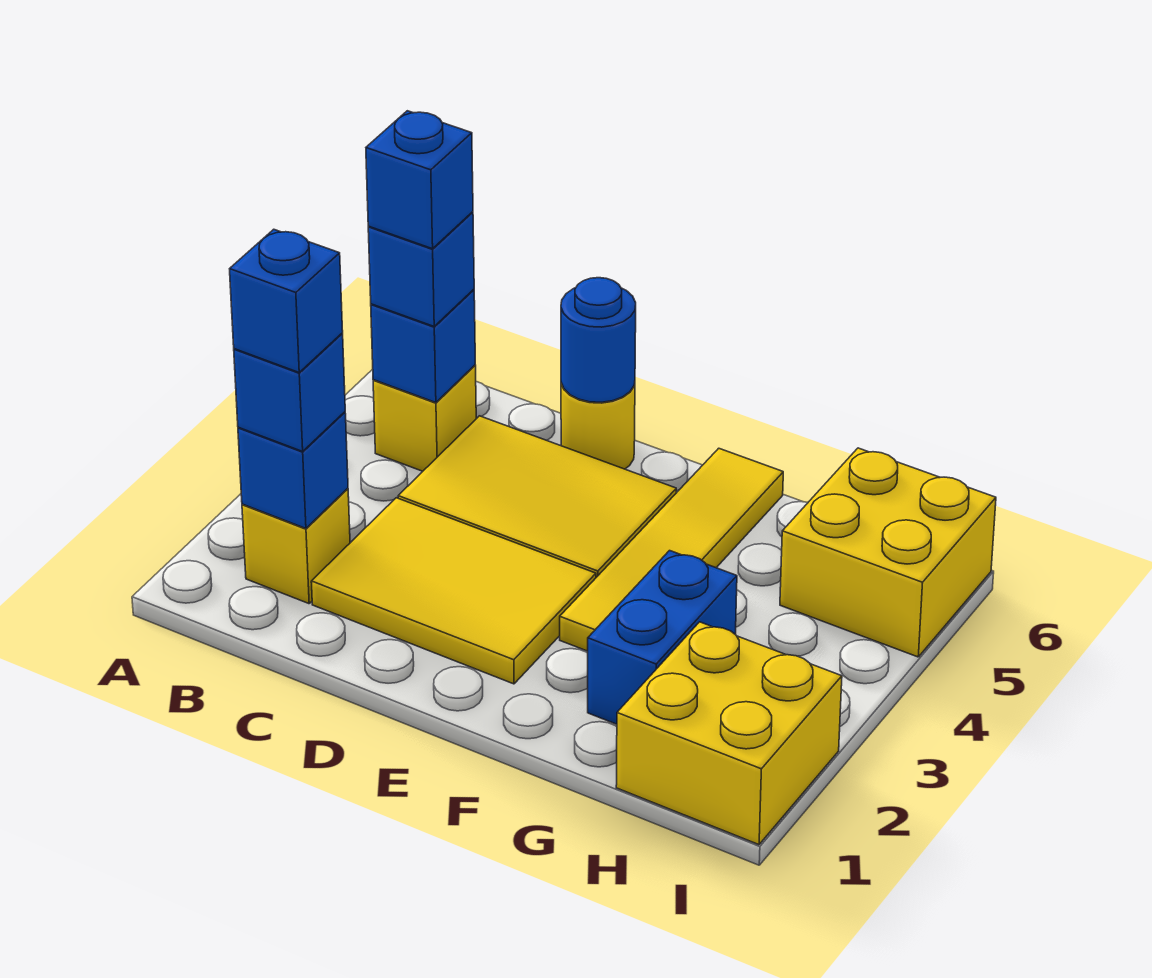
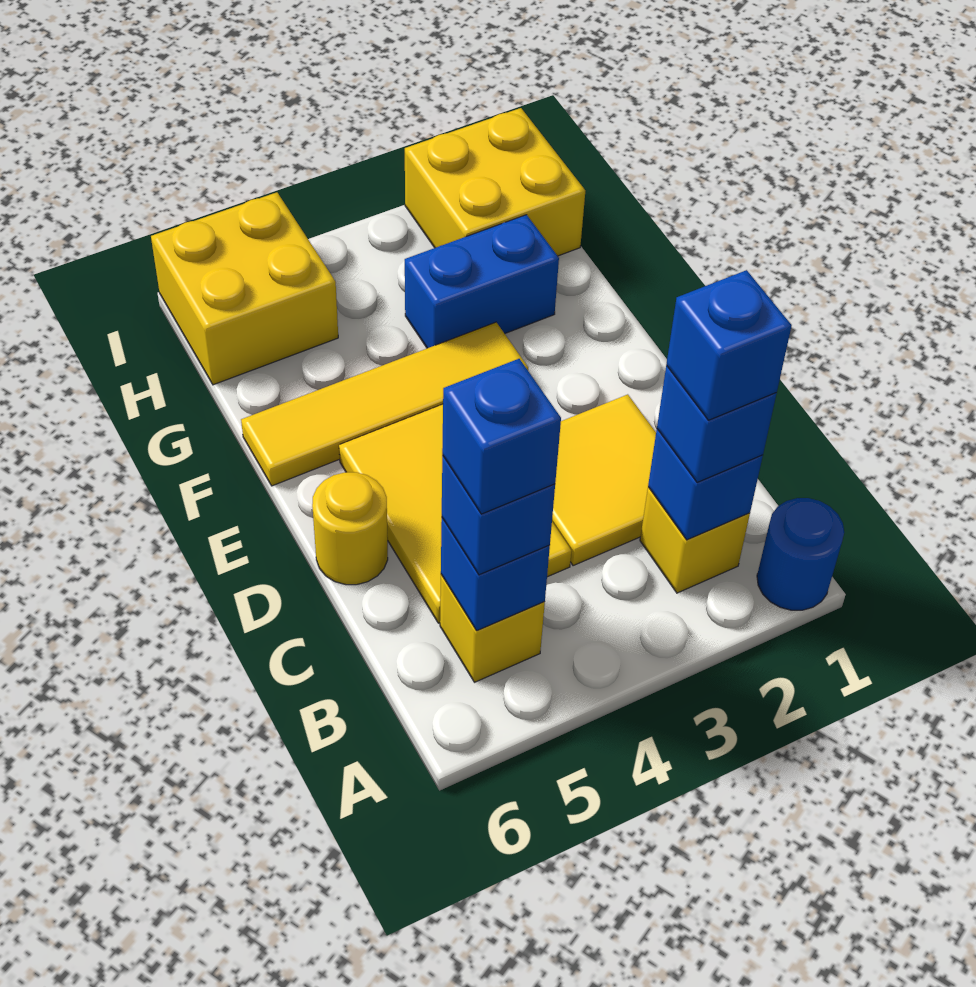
yellow tile C2:E3 level 1 -> yellow tile C2:D3 level 1
blue round brick D6 level 2 -> blue round brick A1 level 1

